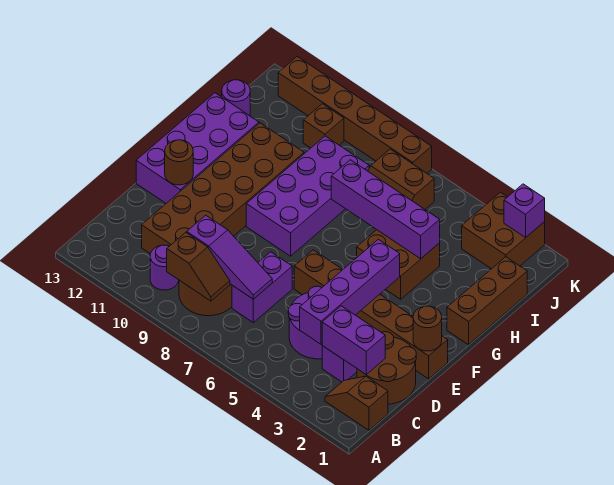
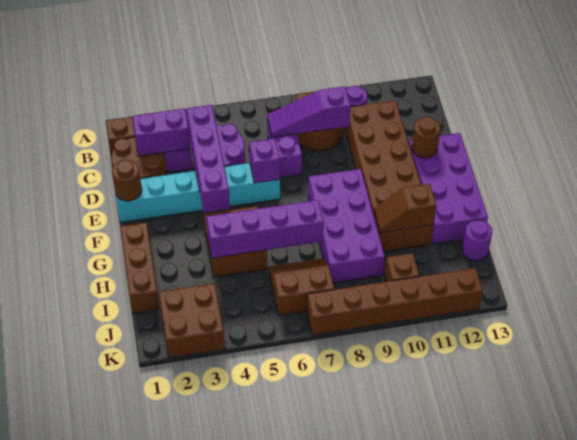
brown slope B8:B9 level 2 top 9 -> brown slope H10:H11 level 2 top 11
brown brick E1:E6 level 1 -> cyan brick E1:E6 level 1
purple brick K2 level 2 -> purple brick E6 level 2

